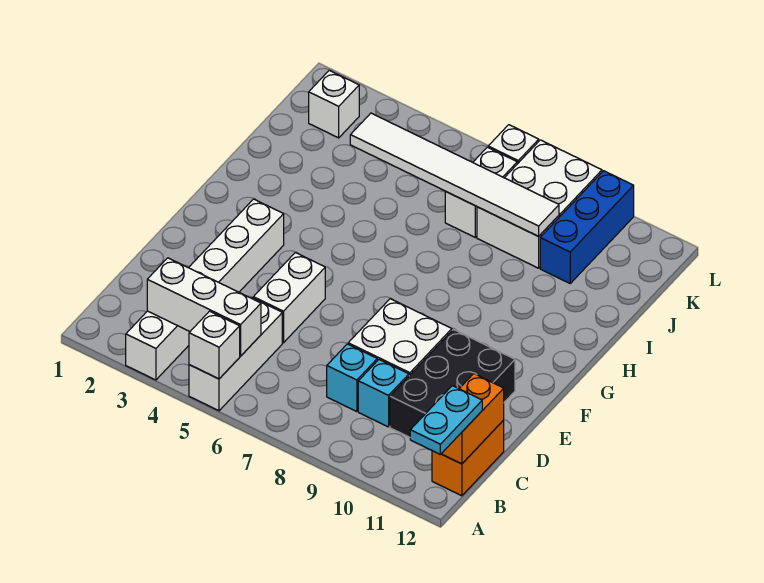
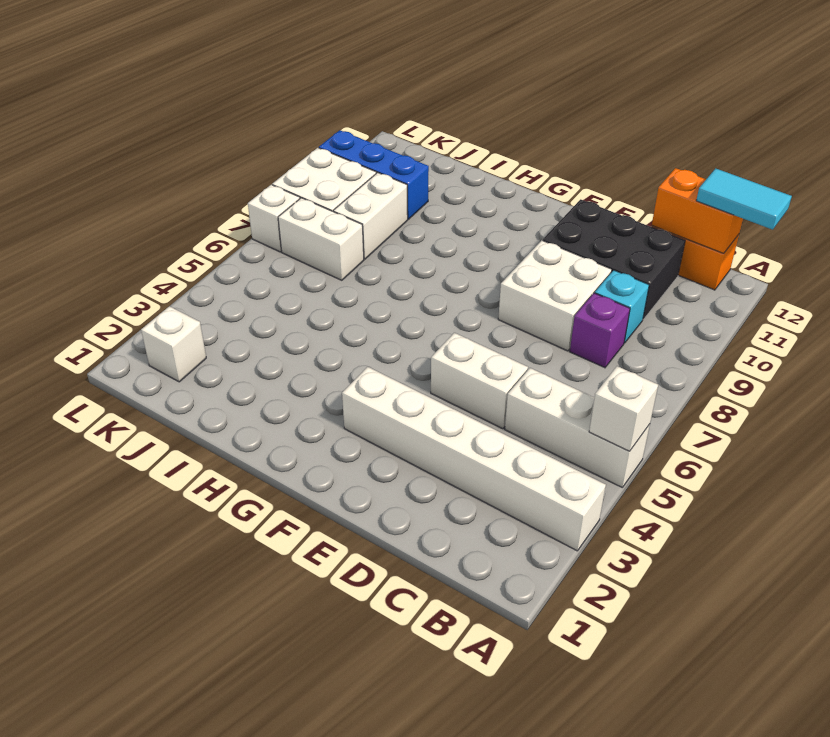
cyan plate A12:B12 level 3 -> cyan tile A12:B12 level 3
white brick B3:B5 level 2 -> none
cyan brick C8 level 1 -> purple brick C8 level 1
white tile J4:J9 level 2 -> none

